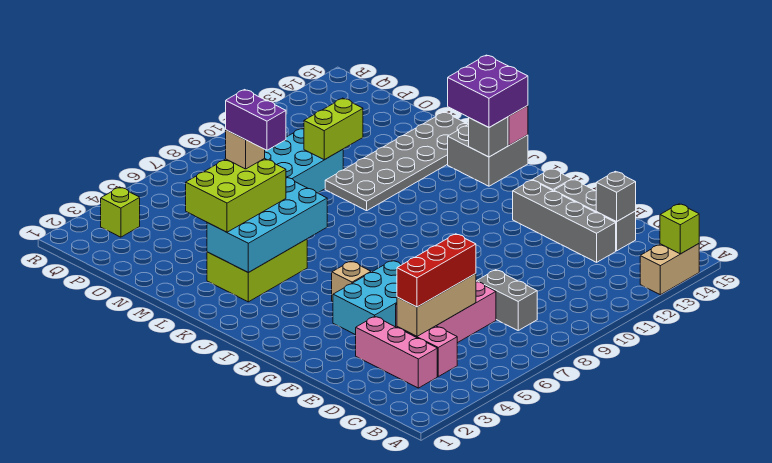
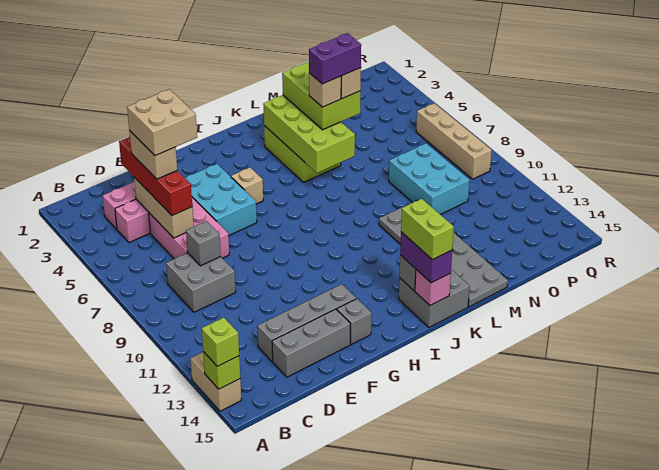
grey brick C8:D8 level 1 -> grey brick C8:D9 level 1
red brick D4:D6 level 3 -> red brick D3:D6 level 3
none -> tan brick D4:D5 level 4
none -> tan brick D4:E5 level 5
grey brick D14 level 2 -> grey brick D8 level 2
purple brick J14:K15 level 3 -> purple brick J14:J15 level 3
cyan brick K3:L6 level 2 -> lime brick K3:L6 level 2
none -> tan brick L5 level 4
lime brick N10:N11 level 2 -> lime brick J14:J15 level 4
lime brick Q3 level 1 -> lime brick A14 level 3
none -> tan brick Q6:Q9 level 1

